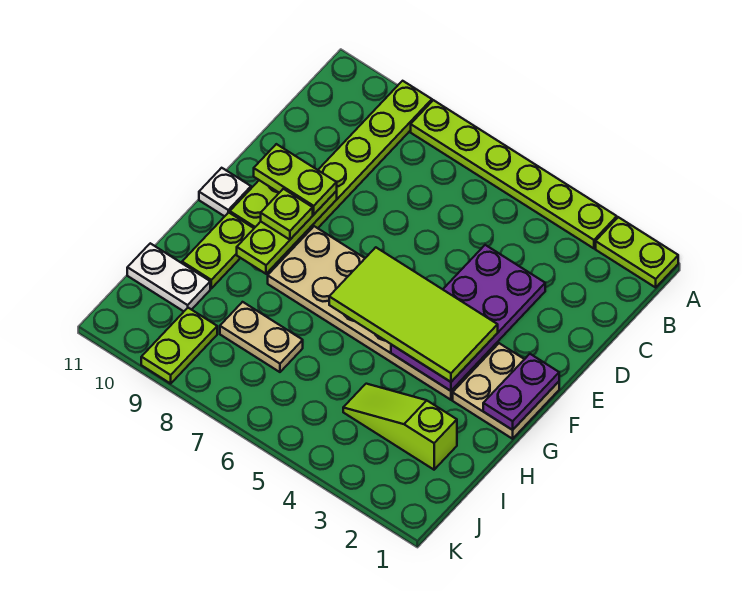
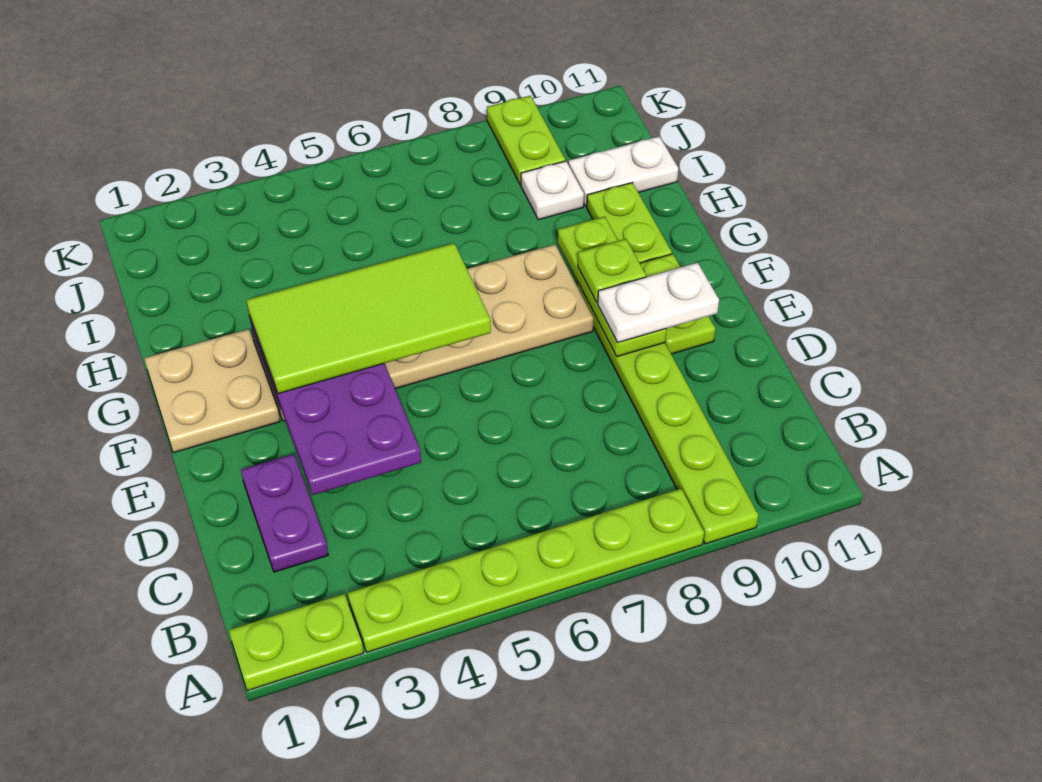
lime plate E9:E10 level 3 -> white plate E9:E10 level 3
purple plate F1:G1 level 2 -> purple plate C2:D2 level 1
white plate F11 level 1 -> white plate I9 level 1
lime slope I2:I4 level 1 top 2 -> none
tan plate I7:I8 level 1 -> none

